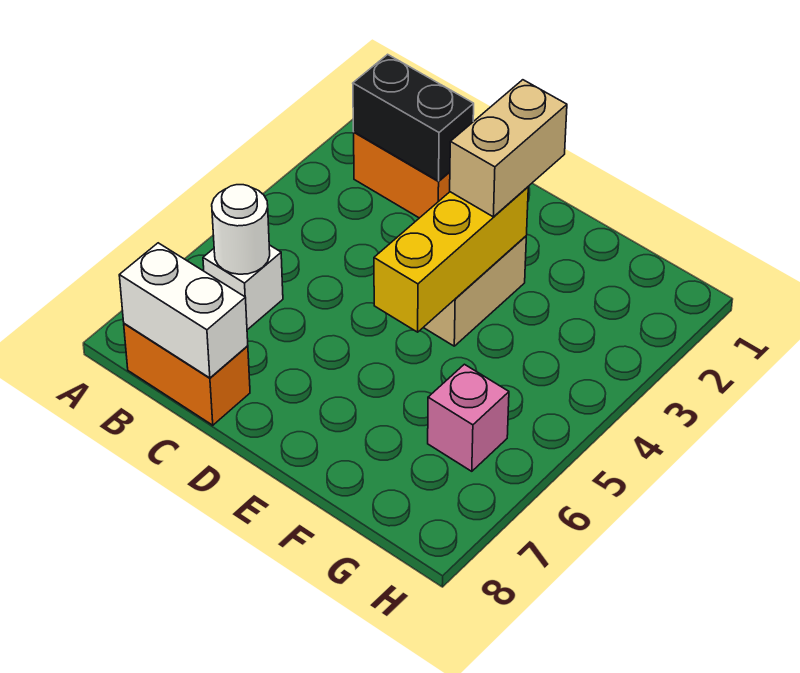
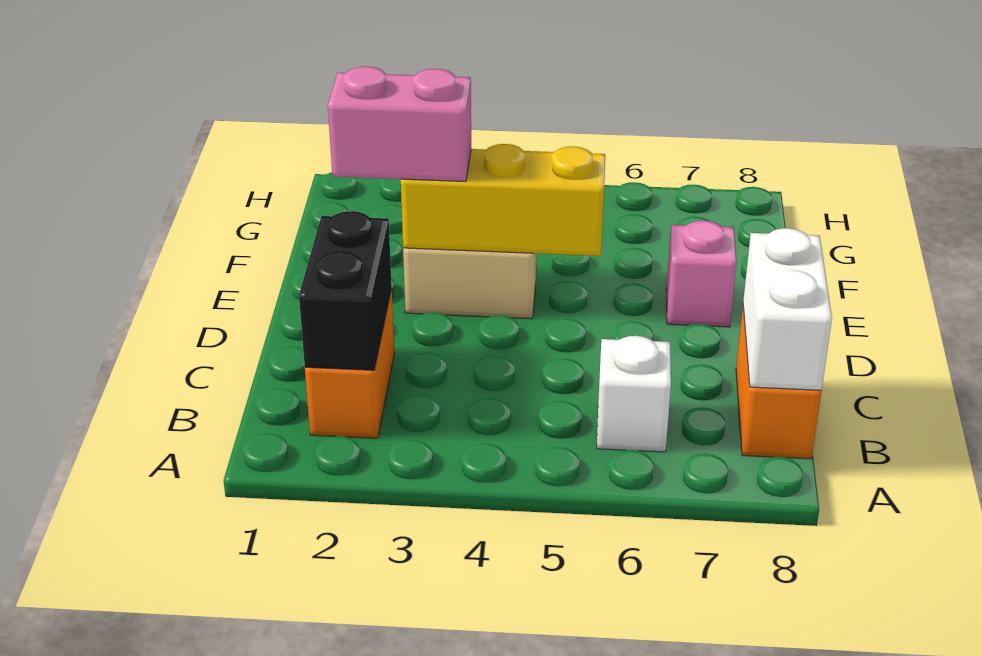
white round brick B6 level 2 -> none
tan brick E2:E3 level 3 -> pink brick E2:E3 level 3
pink brick G6 level 1 -> pink brick E7 level 1

